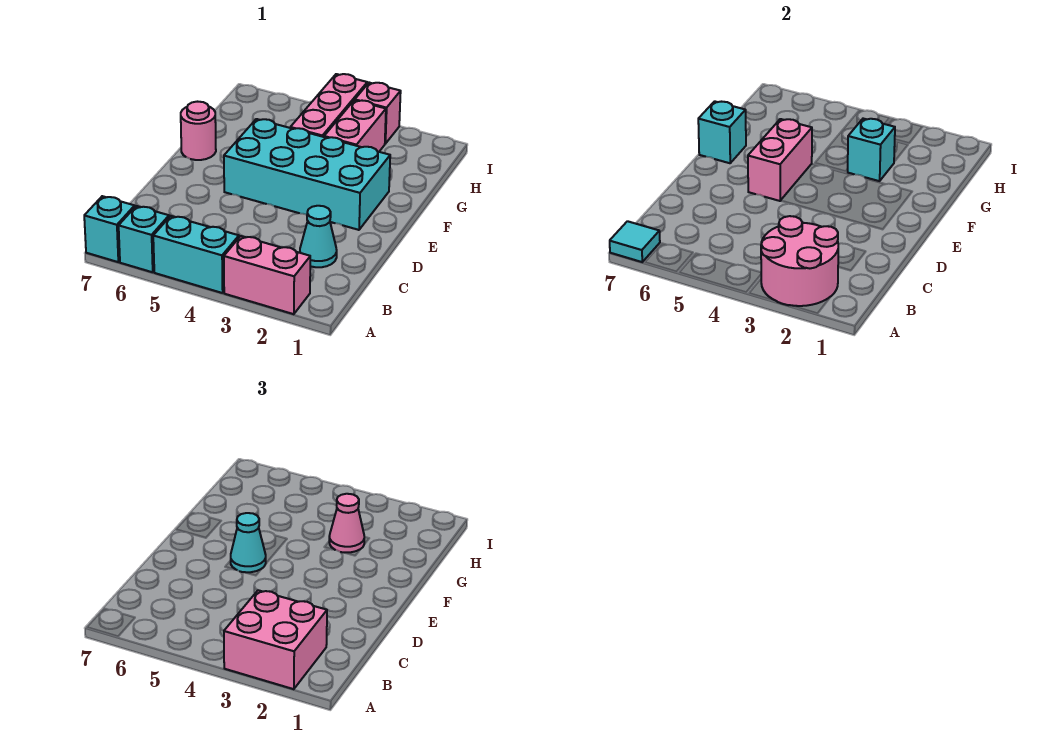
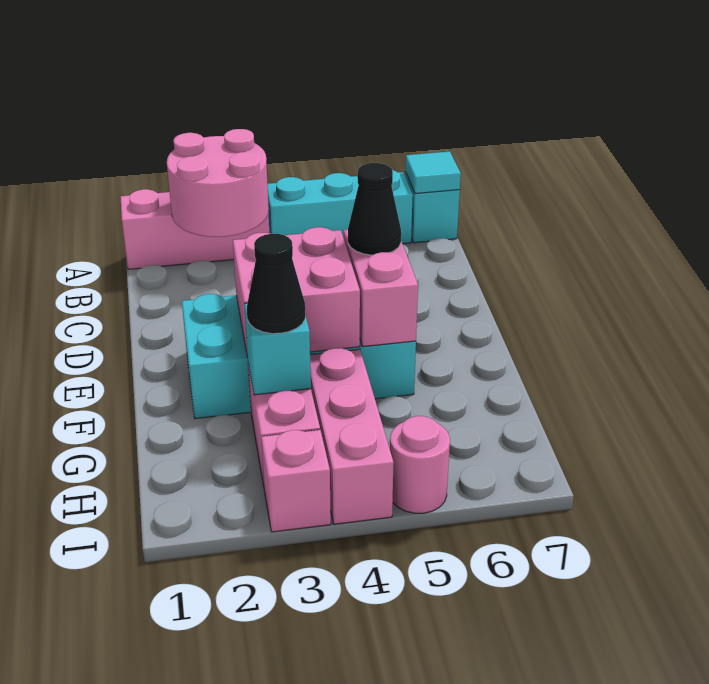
pink brick A2:A3 level 1 -> pink brick A1:A3 level 1
pink brick A2:B3 level 3 -> pink brick E3:F4 level 2
cyan cone C2 level 1 -> none
cyan cone E5 level 3 -> black cone E5 level 3
pink round brick F7 level 1 -> pink round brick I5 level 1
cyan brick F7 level 2 -> none
pink cone G3 level 3 -> black cone G3 level 3

